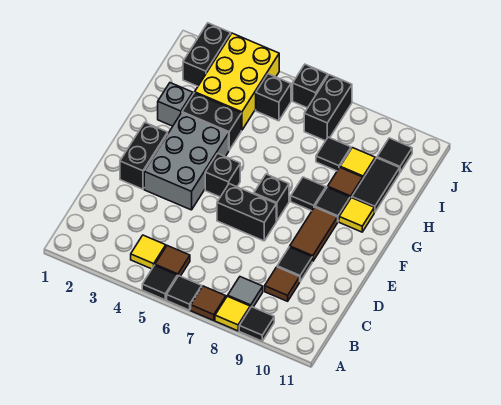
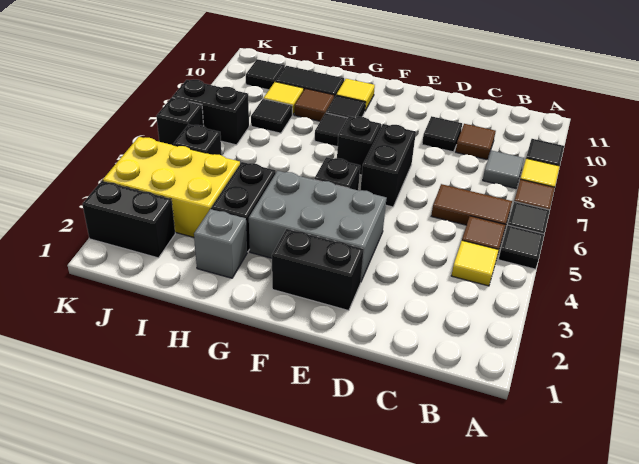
brown tile E9:F9 level 1 -> brown tile B6:C6 level 1

